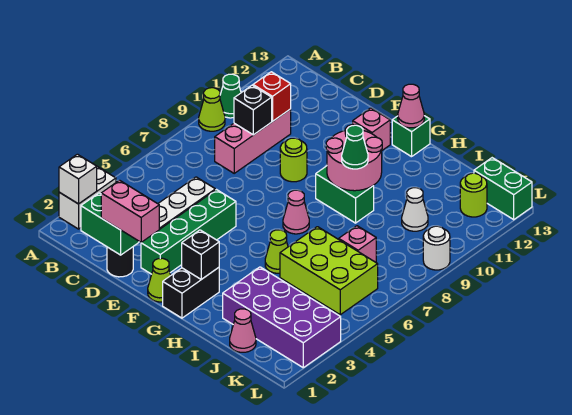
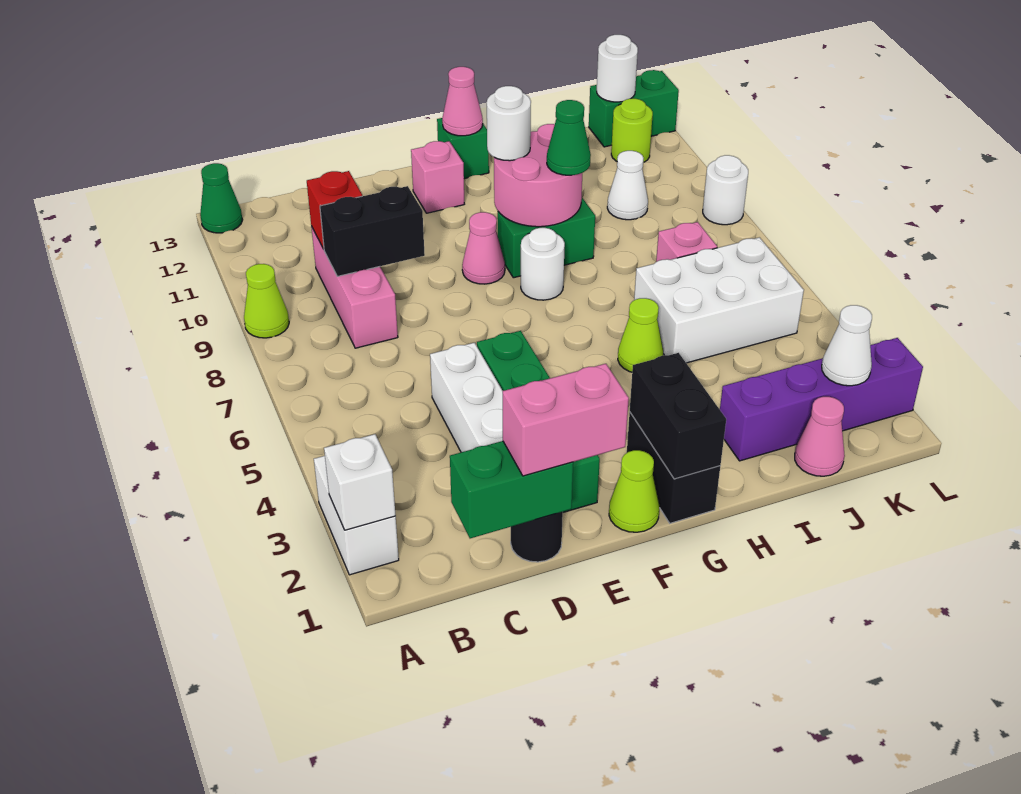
green cone A10 level 1 -> green cone A13 level 1
black brick C9 level 2 -> black brick C9:D9 level 2
lime round brick E9 level 1 -> none
black brick G2 level 2 -> black brick G1:G2 level 2
pink cone G7 level 1 -> pink cone F9 level 1
none -> white round brick G8 level 1
none -> white round brick G10 level 3
purple brick I2:L3 level 1 -> purple brick I2:L2 level 1
lime brick I5:K6 level 1 -> white brick I5:K6 level 1
none -> white cone K2 level 2
none -> white round brick K13 level 2

